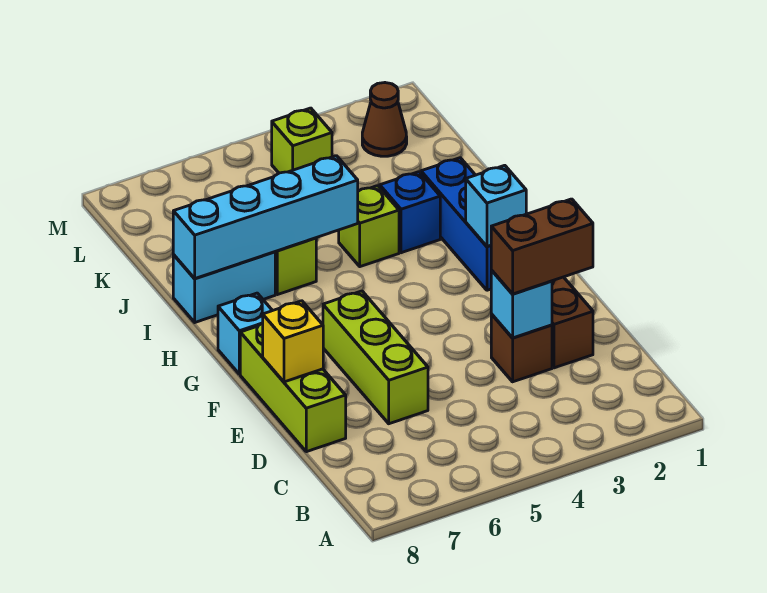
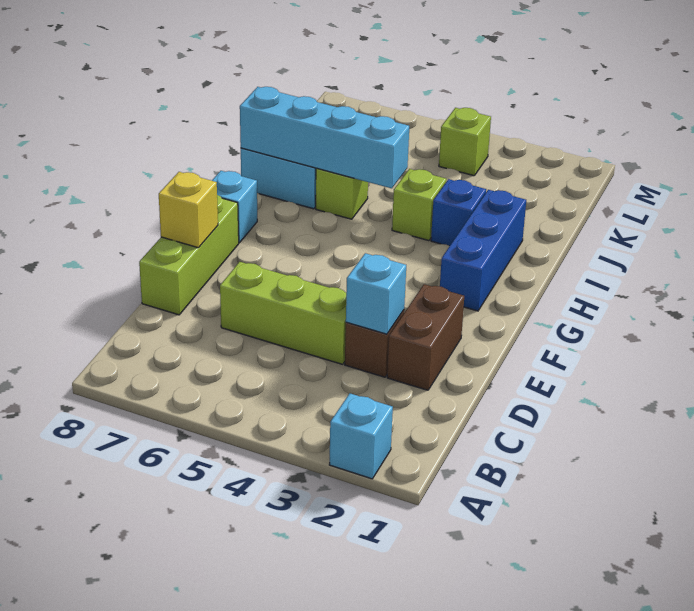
brown brick D2:D3 level 3 -> none
lime brick D6:F6 level 1 -> lime brick D4:D6 level 1
cyan brick G2 level 2 -> cyan brick A2 level 1
brown cone L2 level 1 -> none

